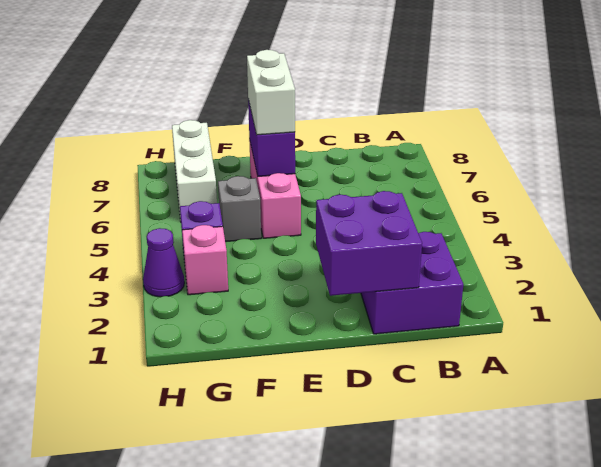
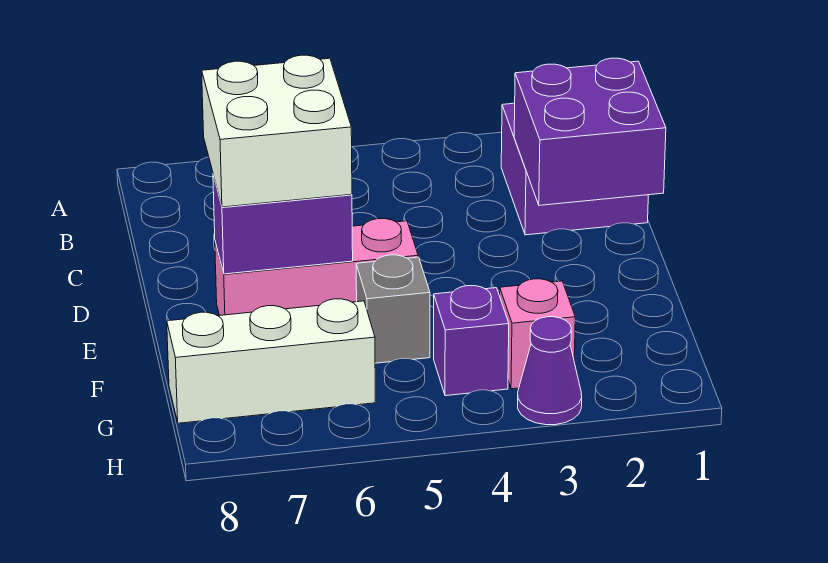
white brick E6:E7 level 3 -> white brick D6:E7 level 3

